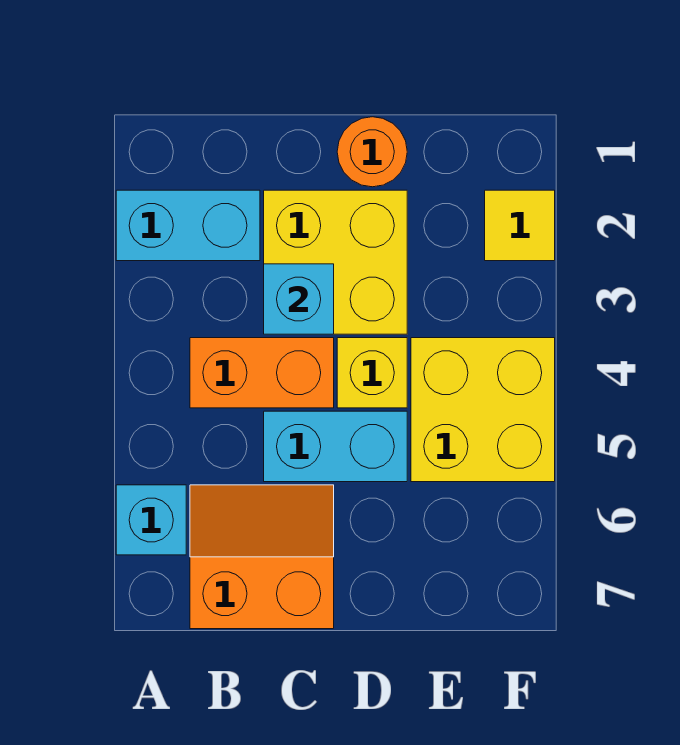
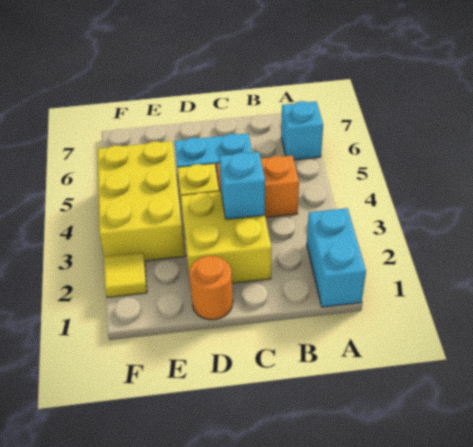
cyan brick A2:B2 level 1 -> cyan brick A1:A2 level 1
orange slope B6:C7 level 1 top 7 -> none
yellow brick E4:F5 level 1 -> yellow brick E3:F5 level 1

